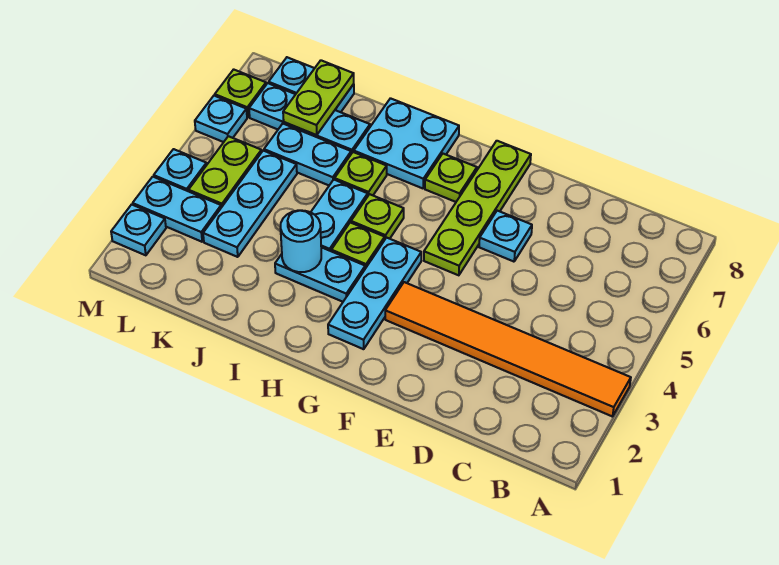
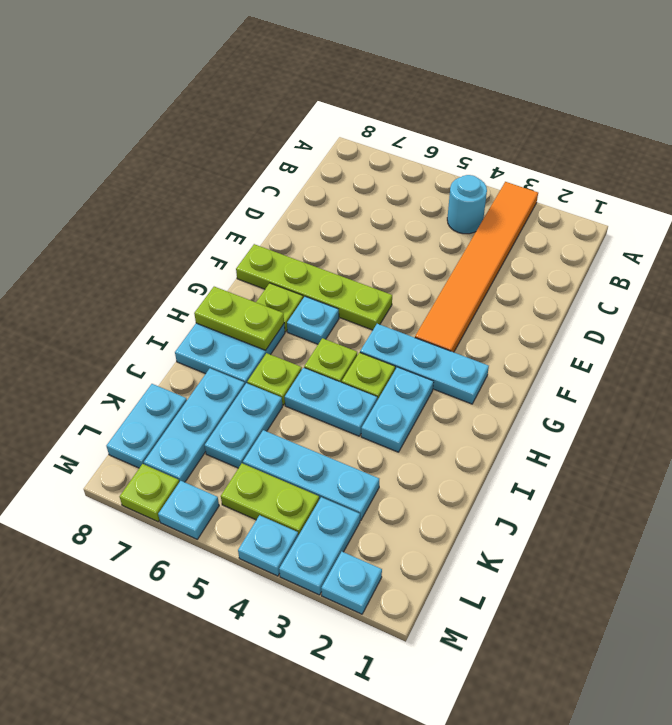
cyan plate E6 level 1 -> cyan plate G6 level 1
cyan round brick I3 level 2 -> cyan round brick B4 level 1
lime plate K7:K8 level 2 -> lime plate H7:H8 level 2

